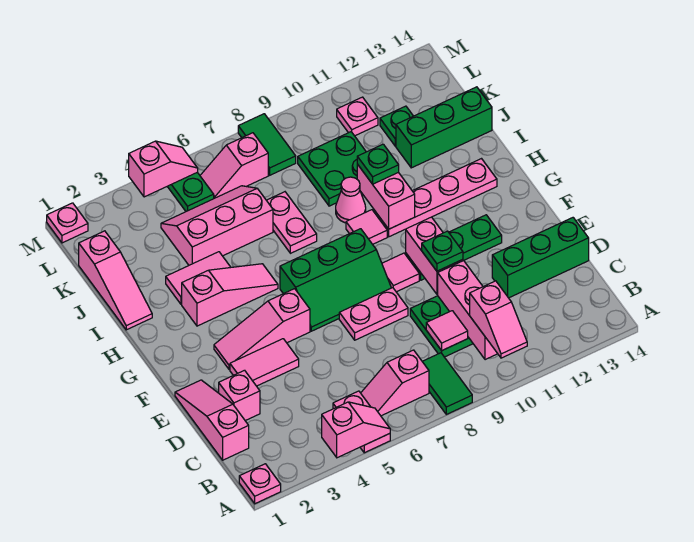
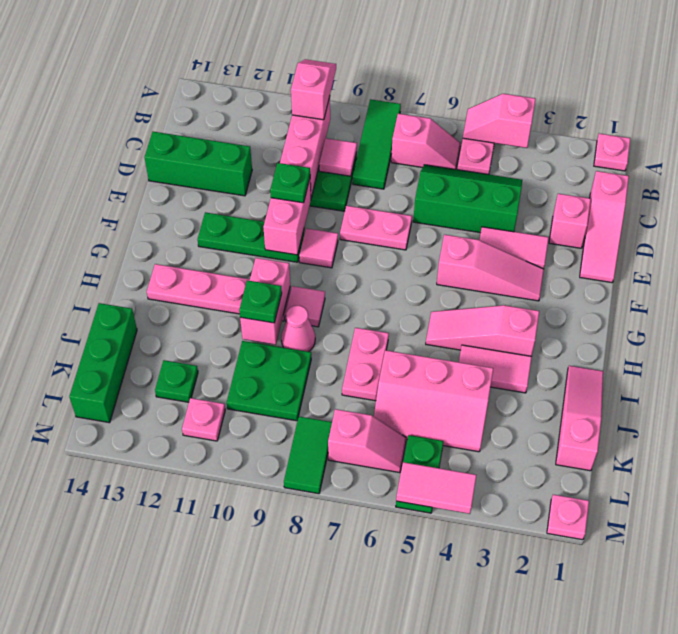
green tile A8:B8 level 1 -> green tile A8:C8 level 1
green slope F6:G8 level 1 top G -> green slope C4:D6 level 1 top D
green brick J12:J14 level 1 -> green brick J14:L14 level 1
pink slope M4:M5 level 2 top 4 -> pink tile M4:M5 level 2

